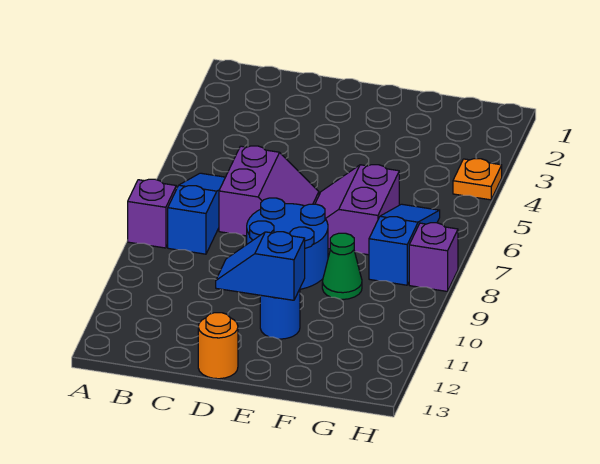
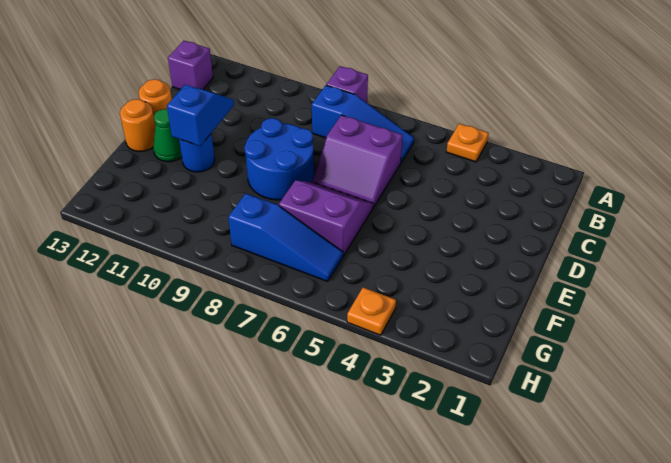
none -> orange plate A4 level 1
none -> orange round brick E13 level 1
green cone F9 level 1 -> green cone E12 level 1
purple brick H8 level 1 -> purple brick B13 level 1

